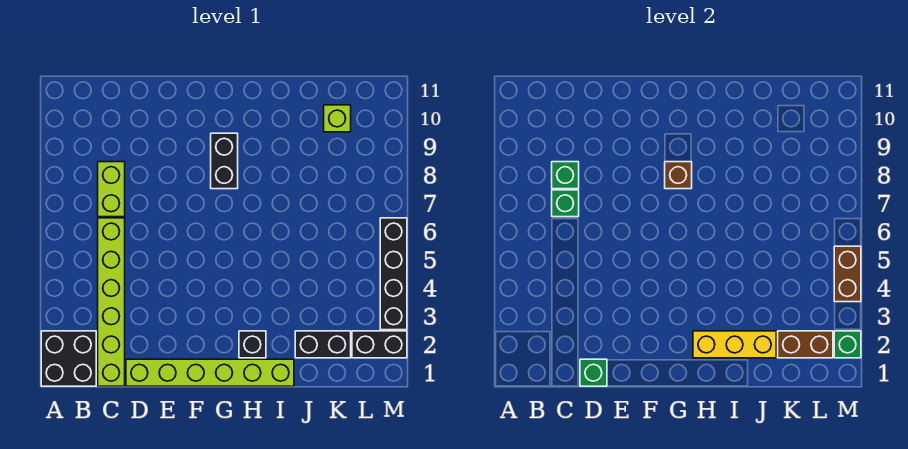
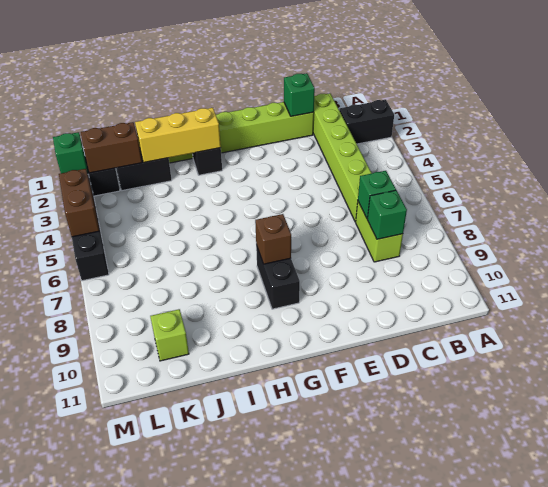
black brick A1:B2 level 1 -> black brick A2:B2 level 1

